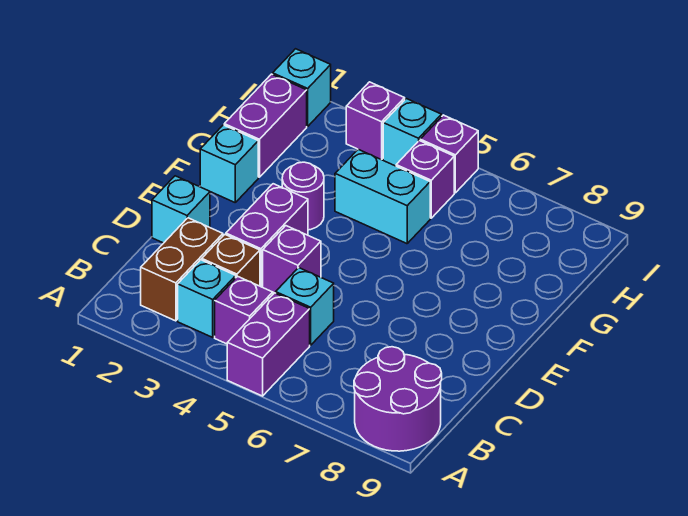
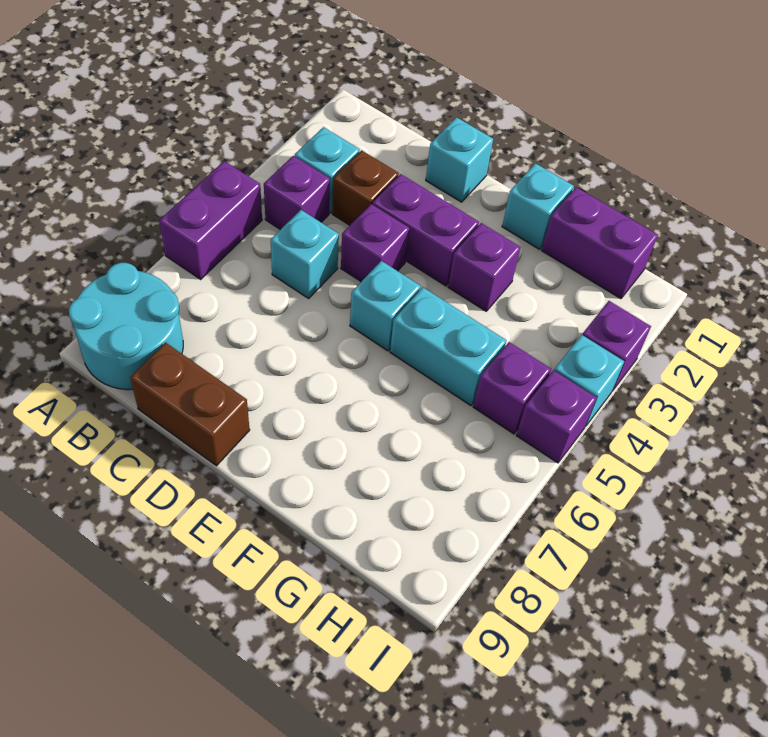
purple brick A5:B5 level 1 -> purple brick A5:A6 level 1
purple round brick A8:B9 level 1 -> cyan round brick A8:B9 level 1
brown brick B2:C2 level 1 -> brown brick C9:D9 level 1
purple round brick F3 level 1 -> purple brick F3 level 1
cyan brick G4:G5 level 1 -> cyan brick F5:G5 level 1
cyan brick I1 level 1 -> cyan brick E5 level 1

